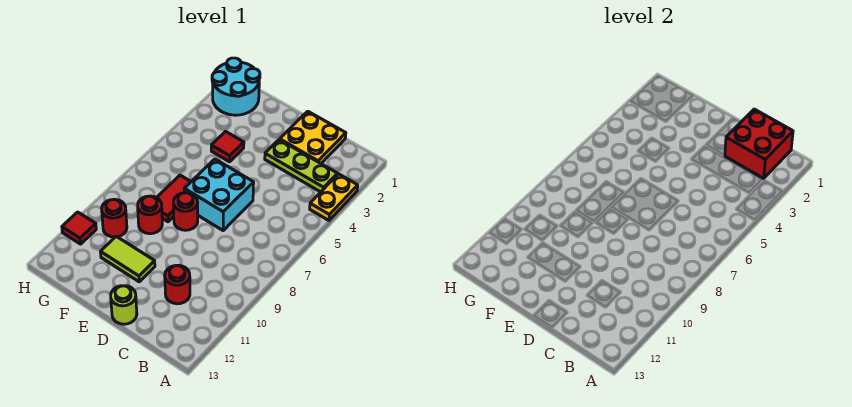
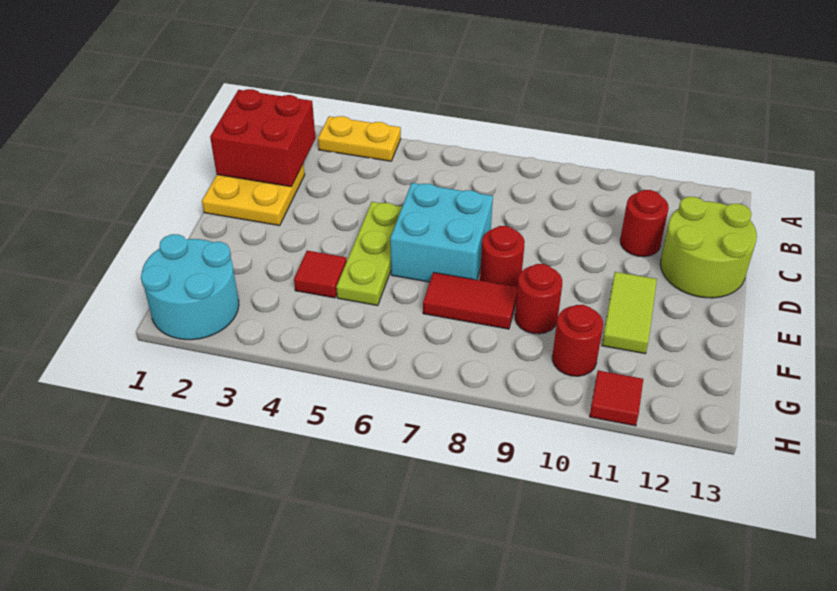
lime plate B3:D3 level 1 -> lime plate D5:F5 level 1
lime round brick D13 level 1 -> lime round brick C12:D13 level 1

